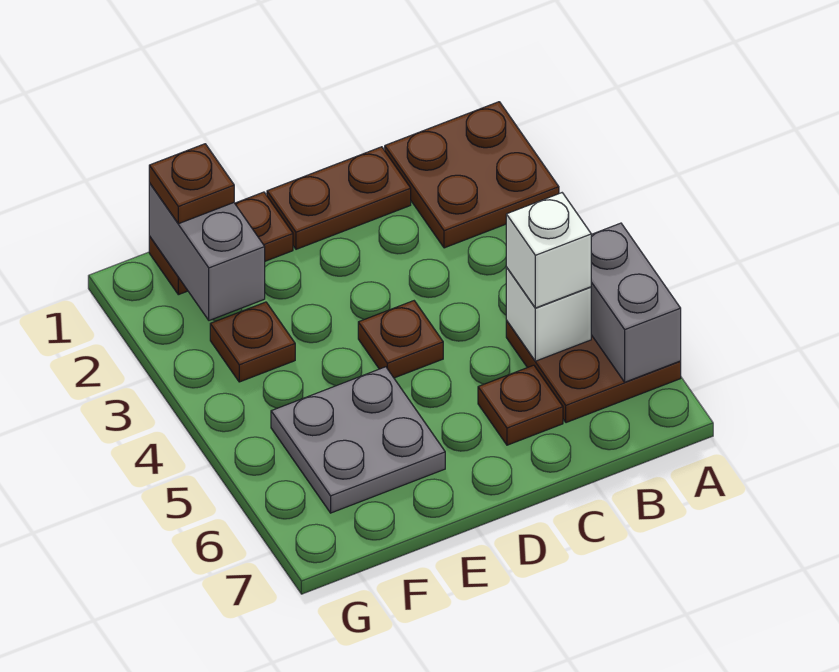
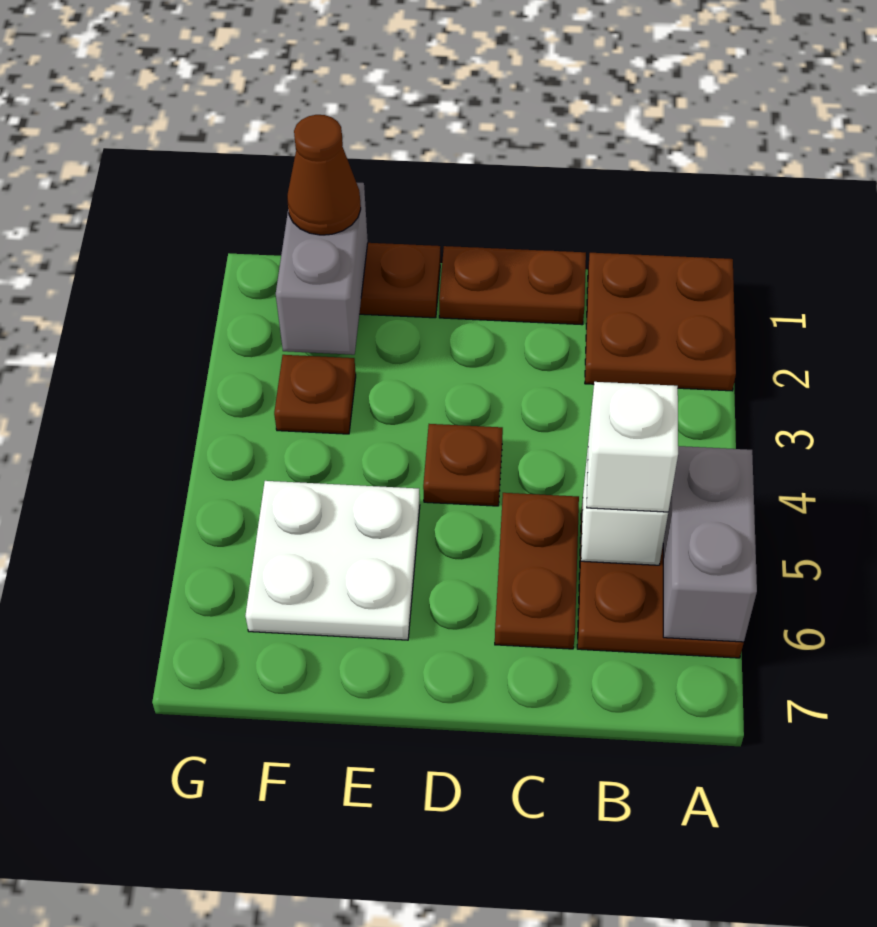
brown plate C6 level 1 -> brown plate C5:C6 level 1
grey plate E5:F6 level 1 -> white plate E5:F6 level 1
brown plate F1 level 3 -> brown cone F1 level 3

